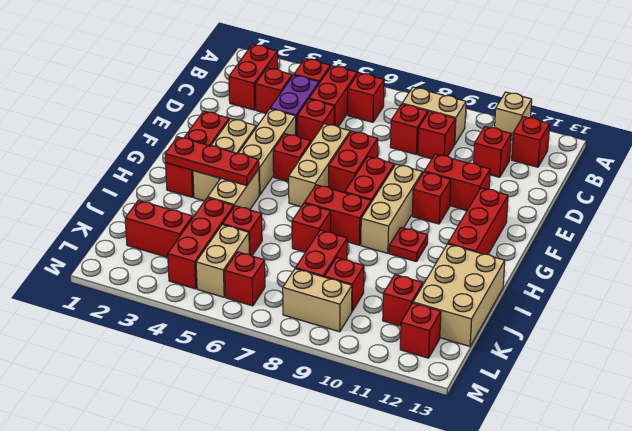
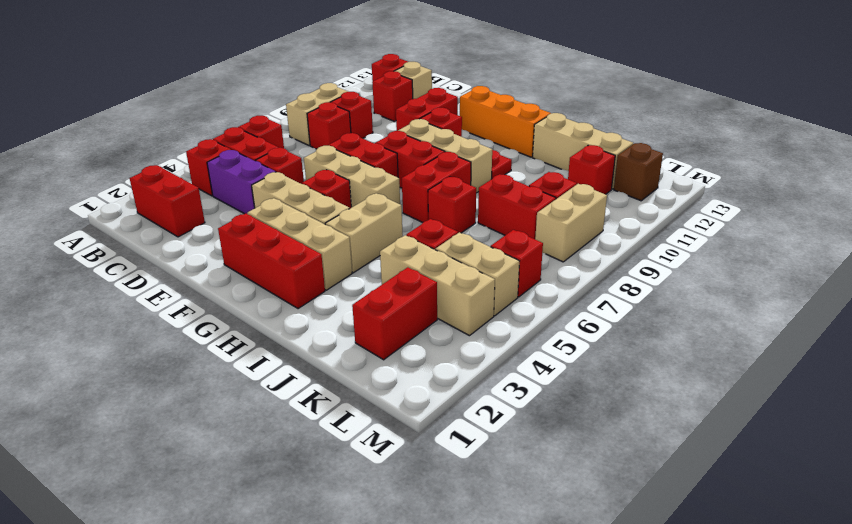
tan brick A11 level 1 -> tan brick C12 level 1
red brick C3 level 1 -> none
red brick F12:H12 level 1 -> orange brick F12:H12 level 1
red plate H2:H4 level 2 -> none
tan brick H4:I4 level 1 -> tan brick H4:H5 level 1
tan brick I12:K13 level 1 -> tan brick I12:K12 level 1
red brick J4:L4 level 1 -> tan brick J4:L4 level 1
red brick L12 level 1 -> brown brick L12 level 1

